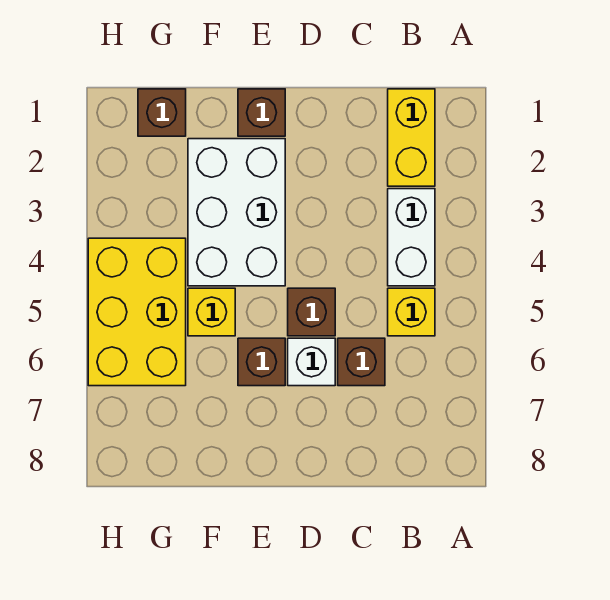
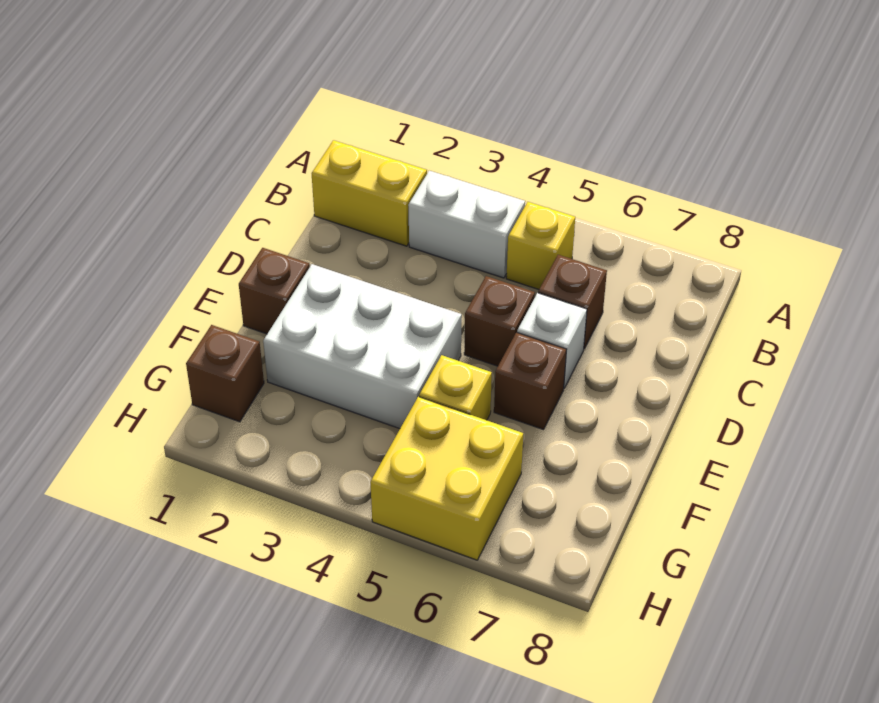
yellow brick G4:H6 level 1 -> yellow brick G5:H6 level 1

